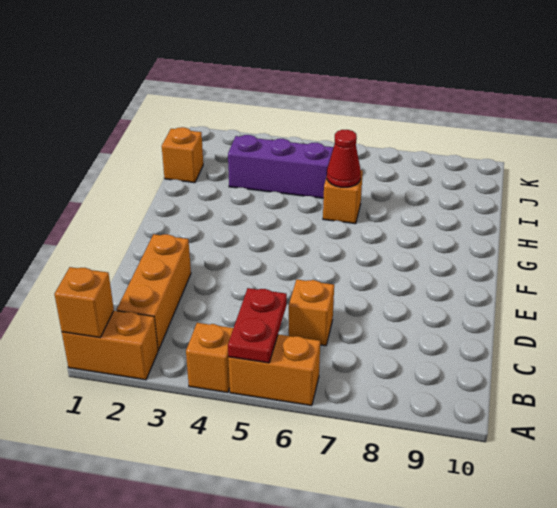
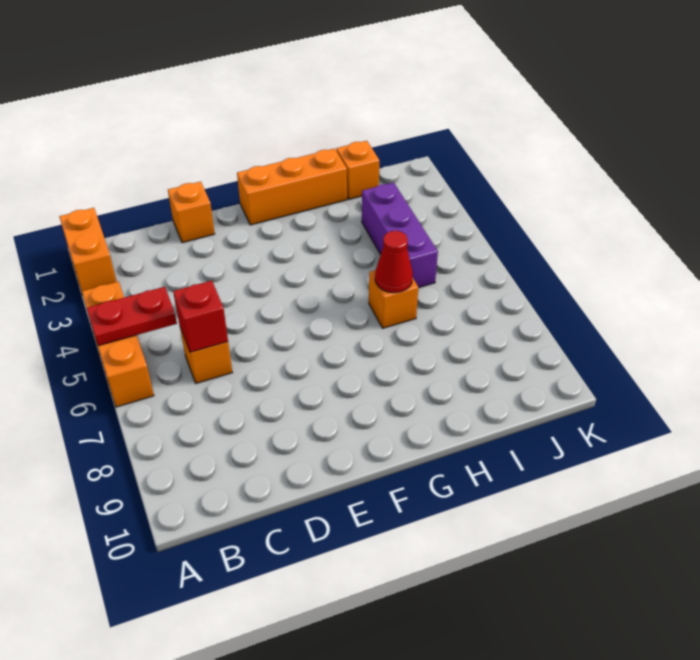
orange brick A1 level 2 -> orange brick D1 level 1
orange brick B2:D2 level 1 -> orange brick F1:H1 level 1
none -> red brick C6 level 2

